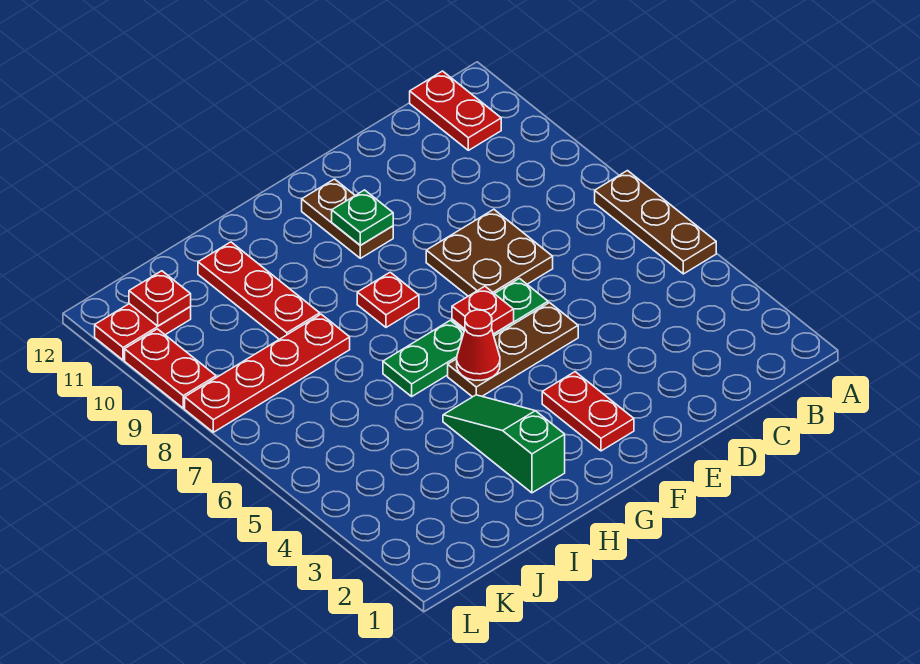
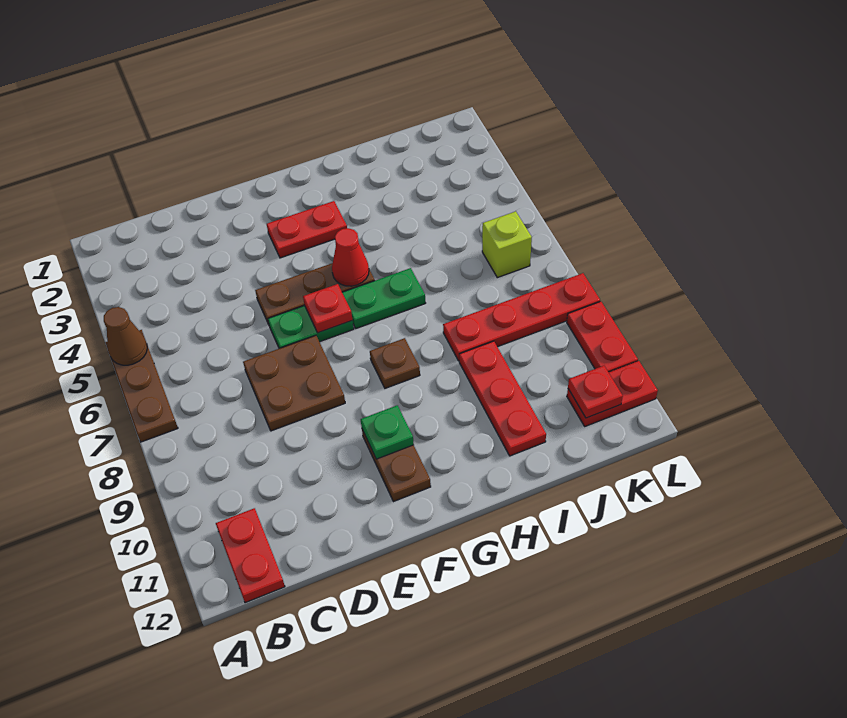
none -> brown cone A5 level 2
red plate F2:F3 level 1 -> red plate F3:G3 level 1
red plate G8 level 1 -> brown plate G8 level 1
green slope H2:H4 level 1 top 2 -> none
none -> lime brick K6 level 1

